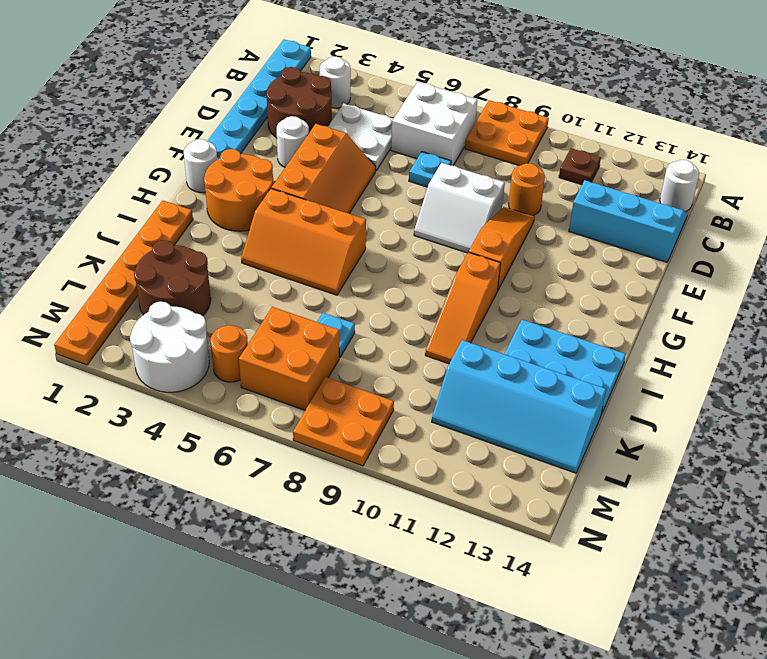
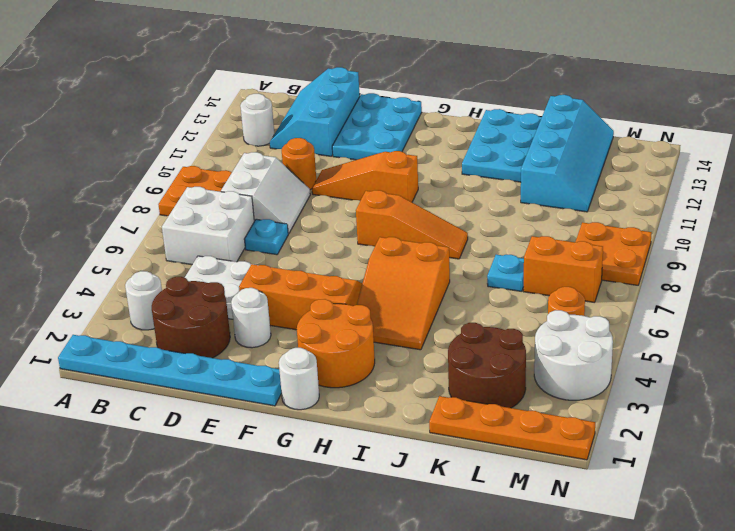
brown plate B11 level 1 -> none
white round brick B14 level 1 -> white round brick B12 level 1
white slope E8:F9 level 1 top E -> white slope C8:D9 level 1 top C
none -> cyan plate E12:F14 level 1
orange slope H4:I6 level 1 top H -> orange slope H4:I6 level 1 top 6
orange slope H10:J10 level 1 top H -> orange slope G8:I8 level 1 top G
orange plate I1:N1 level 1 -> orange plate K1:N1 level 1
orange brick L6:M7 level 1 -> orange brick L7:M7 level 1

